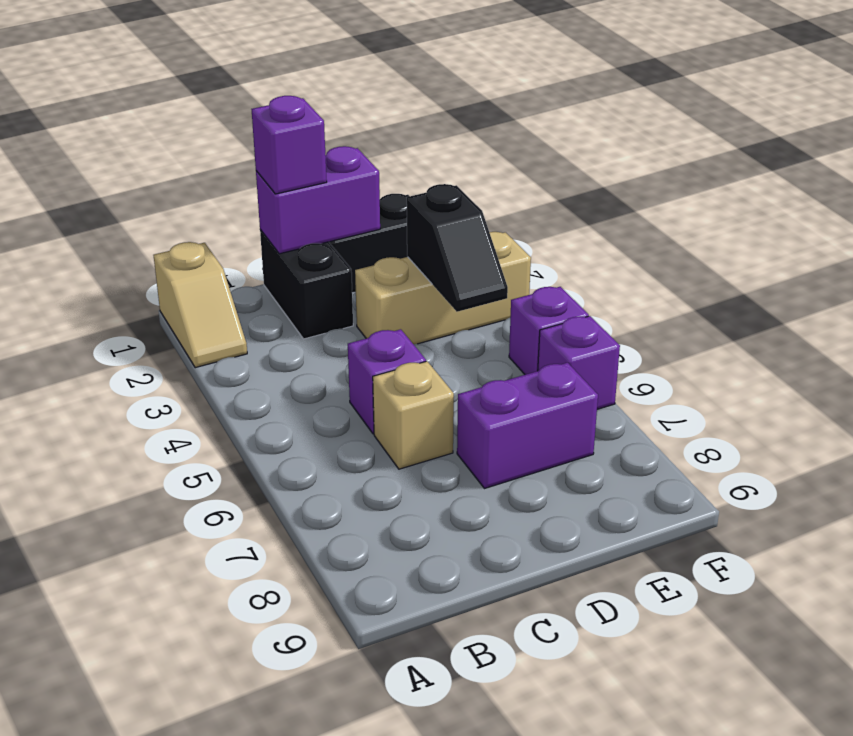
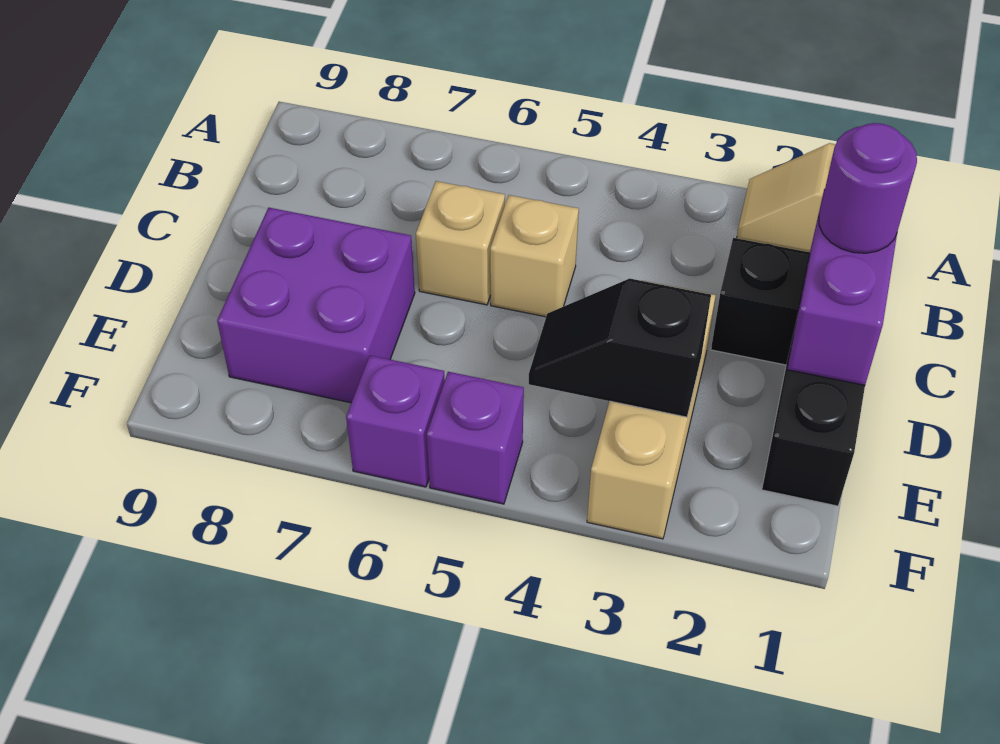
purple brick C1 level 3 -> purple round brick C1 level 3
purple brick C5 level 1 -> tan brick C5 level 1
purple brick D7:E7 level 1 -> purple brick D7:E8 level 1

